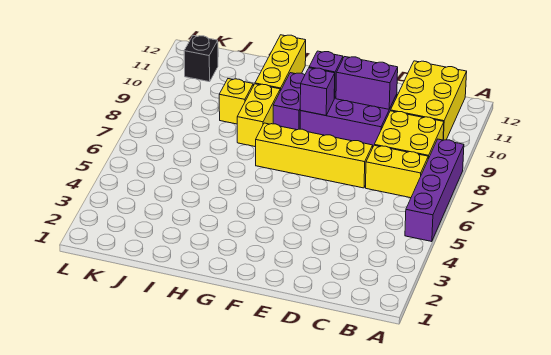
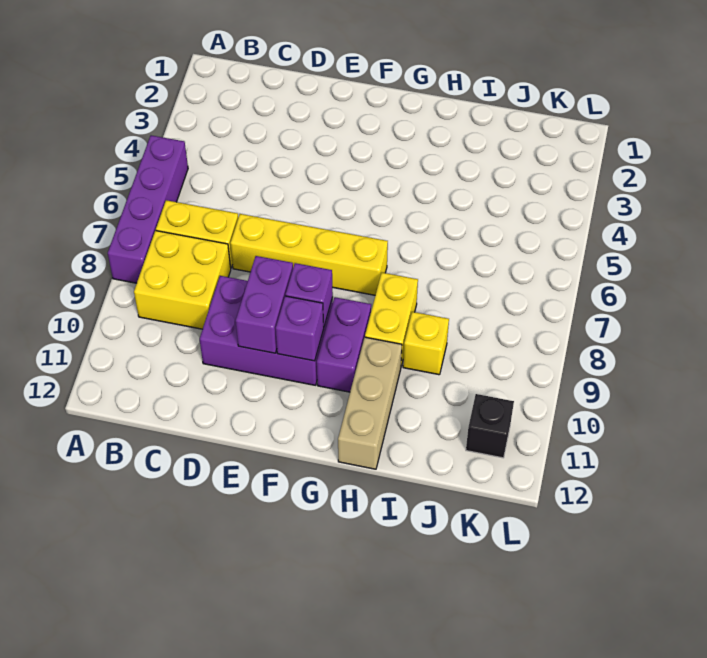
yellow brick B10:C12 level 1 -> none
purple brick D10:E10 level 2 -> purple brick E9:E10 level 2
yellow brick H10:H12 level 1 -> tan brick H10:H12 level 1

